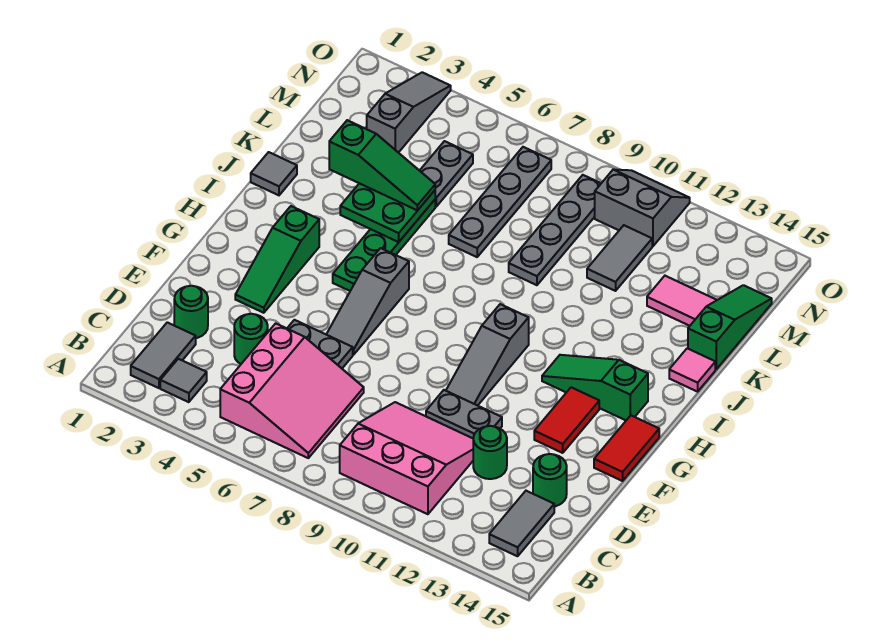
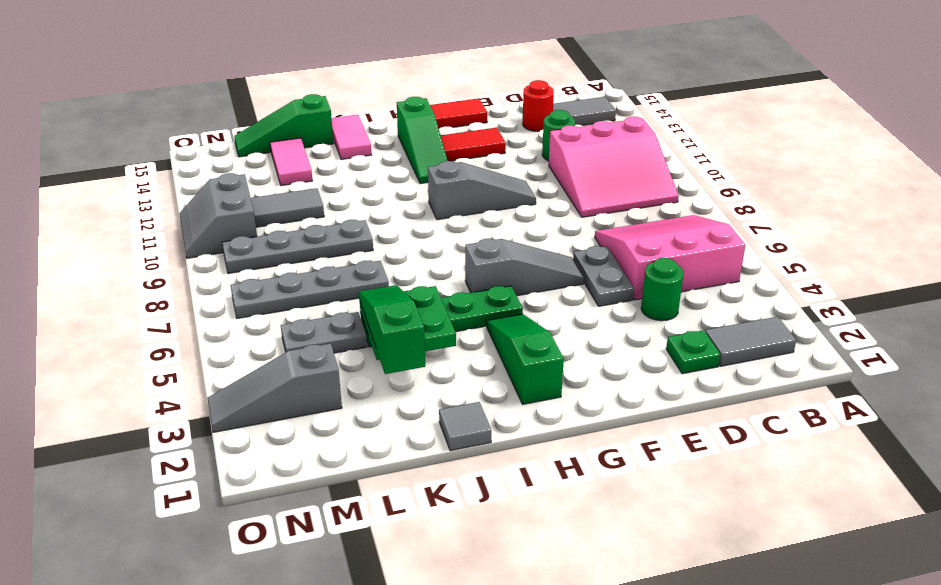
grey tile B3 level 1 -> none
pink slope B9:D11 level 1 top B -> pink slope B9:D11 level 1 top 11
green round brick D2 level 1 -> green plate D2 level 1
green round brick D14 level 1 -> red round brick D14 level 1
grey plate E10:E11 level 1 -> none
green slope F3:H3 level 1 top H -> green slope H2:H4 level 1 top 2
pink tile J15 level 1 -> pink tile J14:J15 level 1

